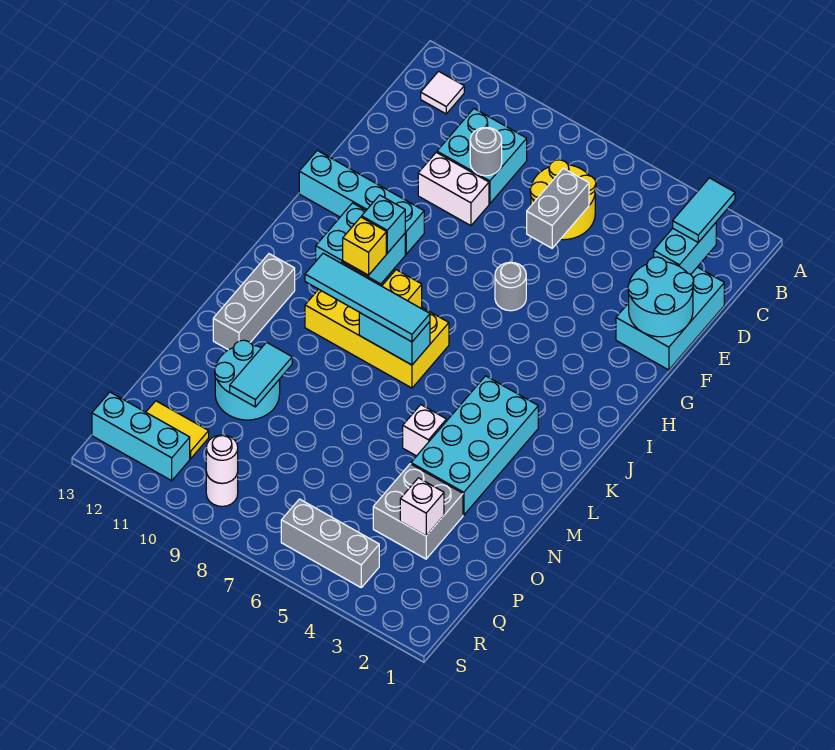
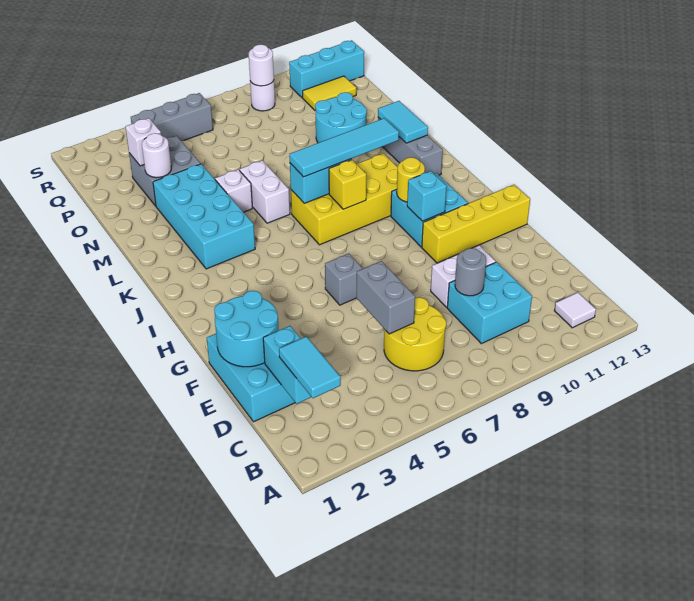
grey round brick G6 level 1 -> grey brick G6 level 1
cyan brick G10:G13 level 1 -> yellow brick G10:G13 level 1
yellow brick I10 level 2 -> yellow round brick I10 level 2
none -> white brick L6:M6 level 1
cyan tile N10:O10 level 2 -> cyan tile L12:M12 level 2
none -> white round brick O3 level 2

